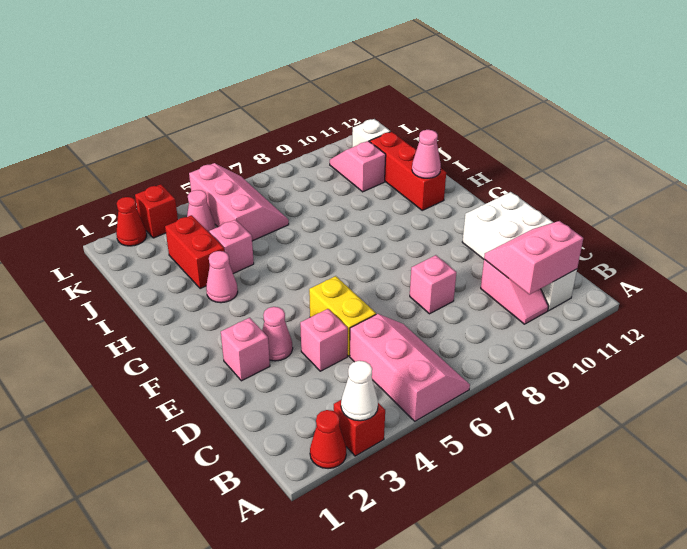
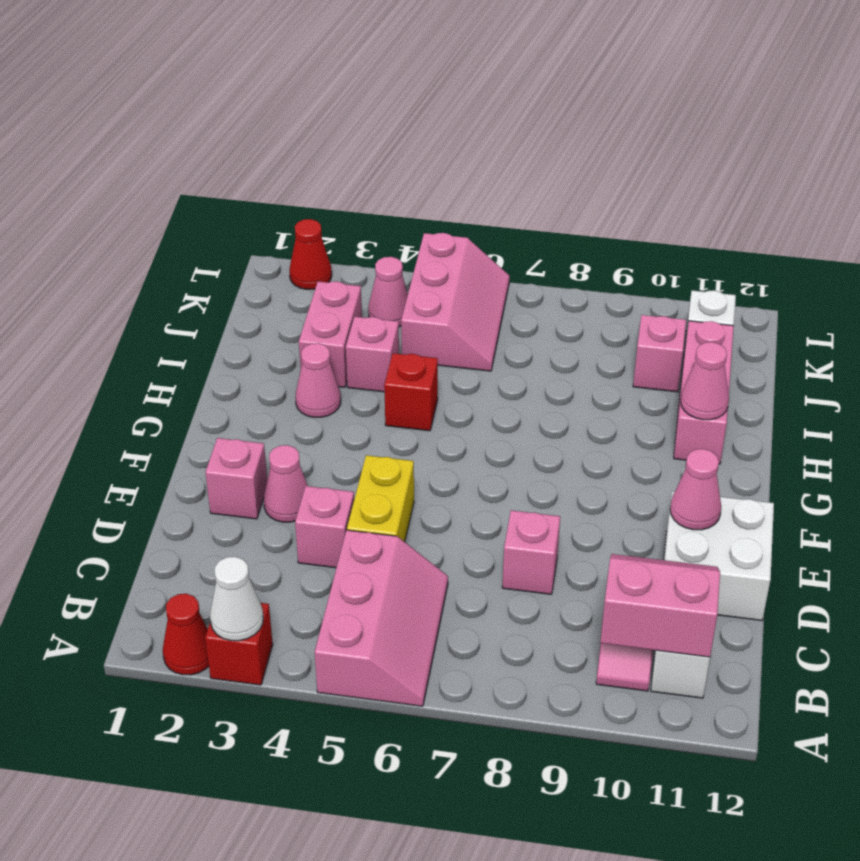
none -> pink cone E11 level 2
red brick H11:J11 level 1 -> pink brick H11:J11 level 1
red brick I3:J3 level 1 -> pink brick I3:J3 level 1
red brick L3 level 1 -> red brick H5 level 1

